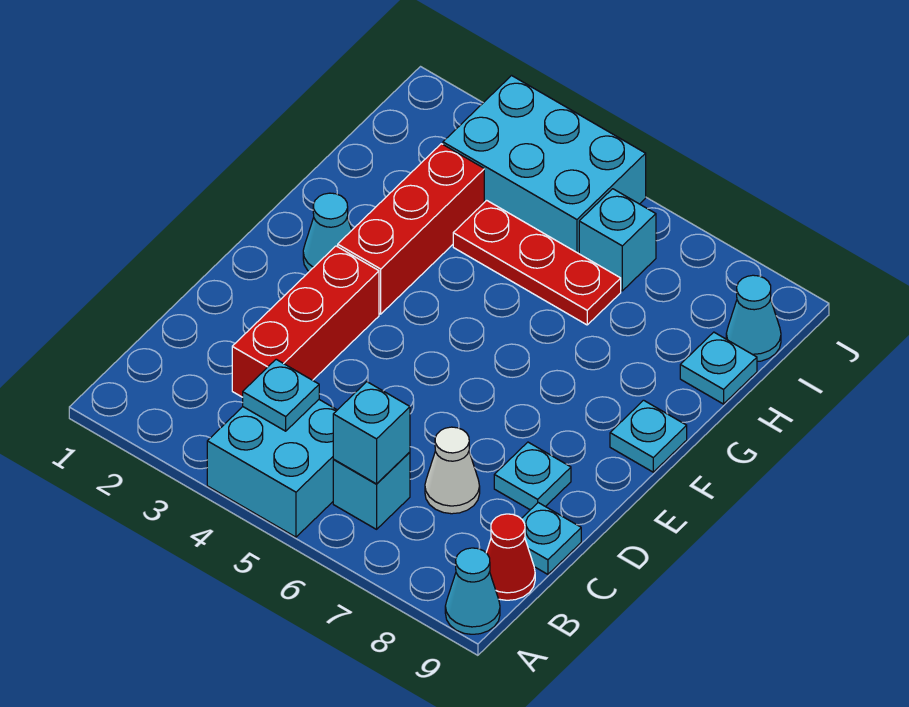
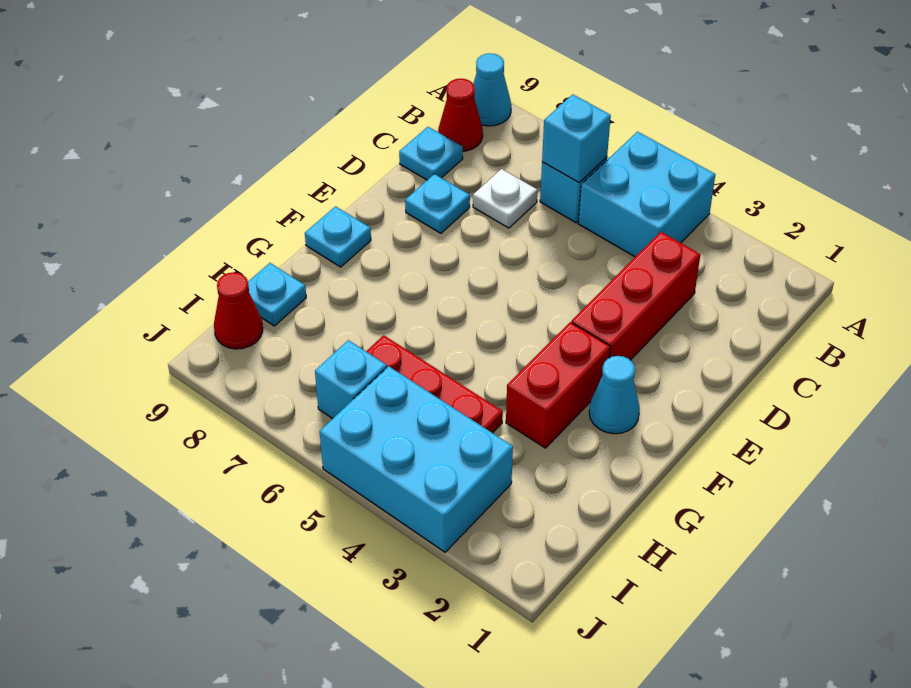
cyan plate B4 level 2 -> none
white cone C7 level 1 -> white plate C7 level 1
red brick F3:H3 level 1 -> red brick F3:G3 level 1
cyan cone I9 level 1 -> red cone I9 level 1

